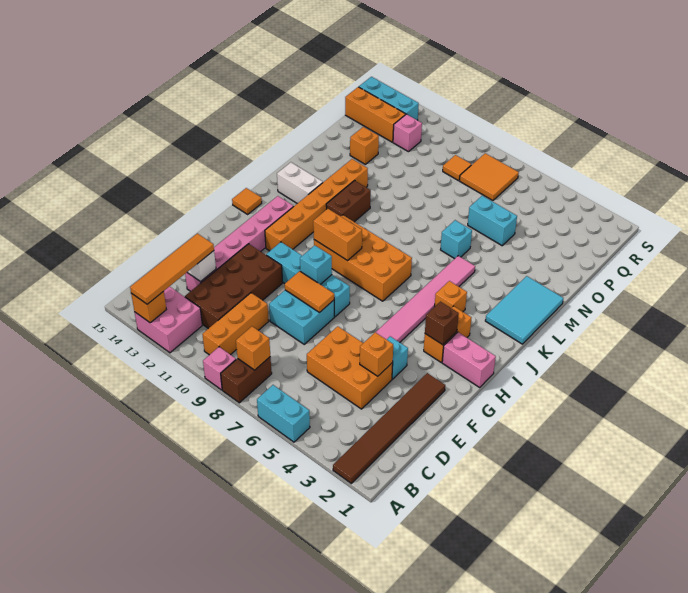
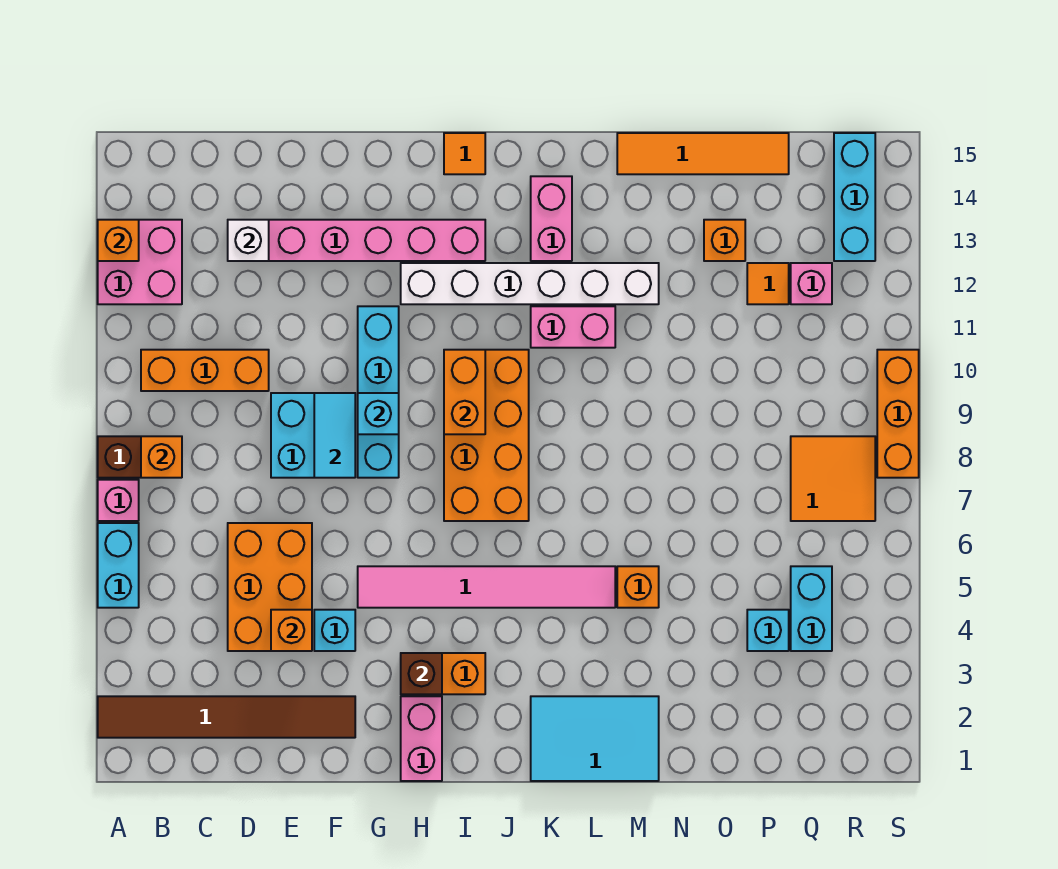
pink brick A9 level 1 -> pink brick A7 level 1
orange tile A13:D13 level 3 -> orange tile M15:P15 level 1
brown brick C11:F12 level 1 -> none
orange tile F8:F9 level 2 -> cyan tile F8:F9 level 2
orange brick H12:M12 level 1 -> white brick H12:M12 level 1
orange brick J4 level 1 -> orange brick M5 level 1
brown brick K11:L11 level 1 -> pink brick K11:L11 level 1
white brick K13:K14 level 1 -> pink brick K13:K14 level 1
cyan brick M6 level 1 -> cyan brick P4 level 1
cyan brick O5:O6 level 1 -> cyan brick Q4:Q5 level 1
orange tile Q9 level 1 -> orange tile P12 level 1
orange brick Q13:Q15 level 1 -> orange brick S8:S10 level 1

